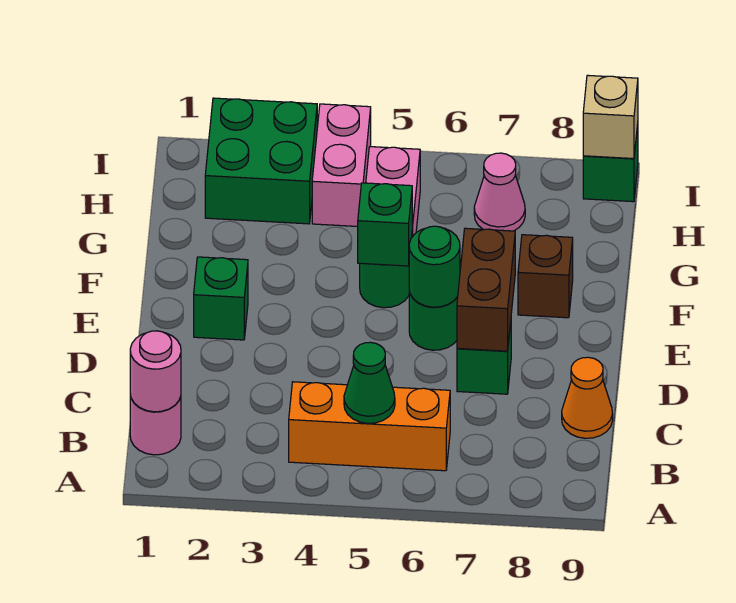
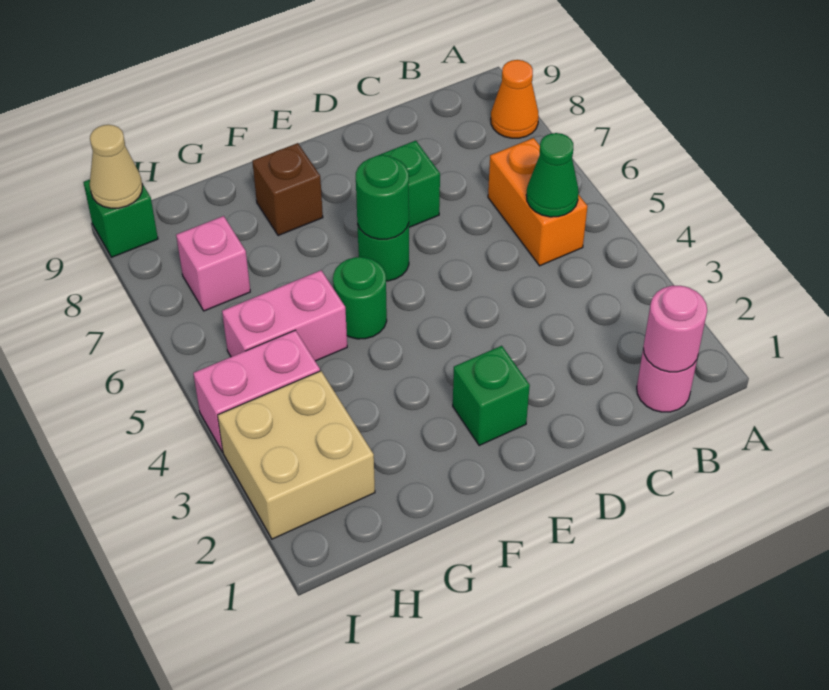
orange brick B4:B6 level 1 -> orange brick B5:B6 level 1
orange cone C9 level 1 -> orange cone A8 level 1
brown brick D7:E7 level 2 -> none
green brick F5 level 2 -> none
green brick H2:I3 level 1 -> tan brick H2:I3 level 1
pink cone H7 level 1 -> pink brick H7 level 1
tan brick I9 level 2 -> tan cone I9 level 2

